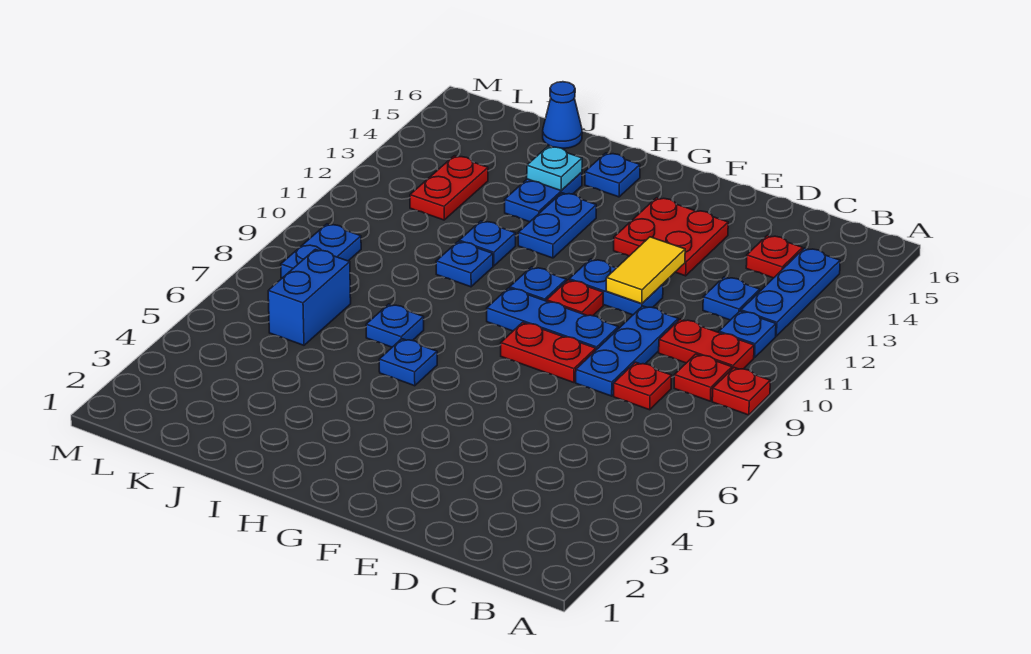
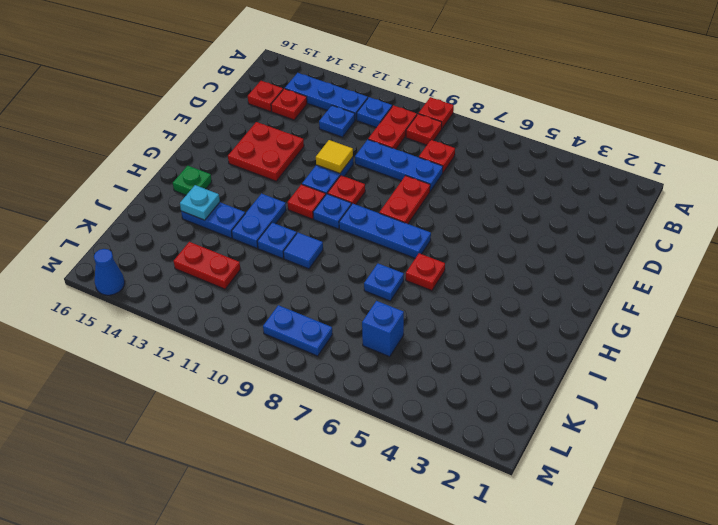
none -> red plate C15 level 1
blue plate E9:G9 level 1 -> blue plate G7:G9 level 1
yellow tile E11:E12 level 2 -> yellow tile E11 level 2
none -> red plate G11 level 1
blue plate H6 level 1 -> red plate H6 level 1
blue plate H12:H13 level 1 -> blue plate H12:I12 level 1
blue plate H15 level 1 -> green plate H15 level 1
blue plate I10 level 1 -> blue tile I10 level 1
blue cone J16 level 1 -> blue cone M15 level 1
blue brick K6:K7 level 1 -> blue brick K6 level 1

